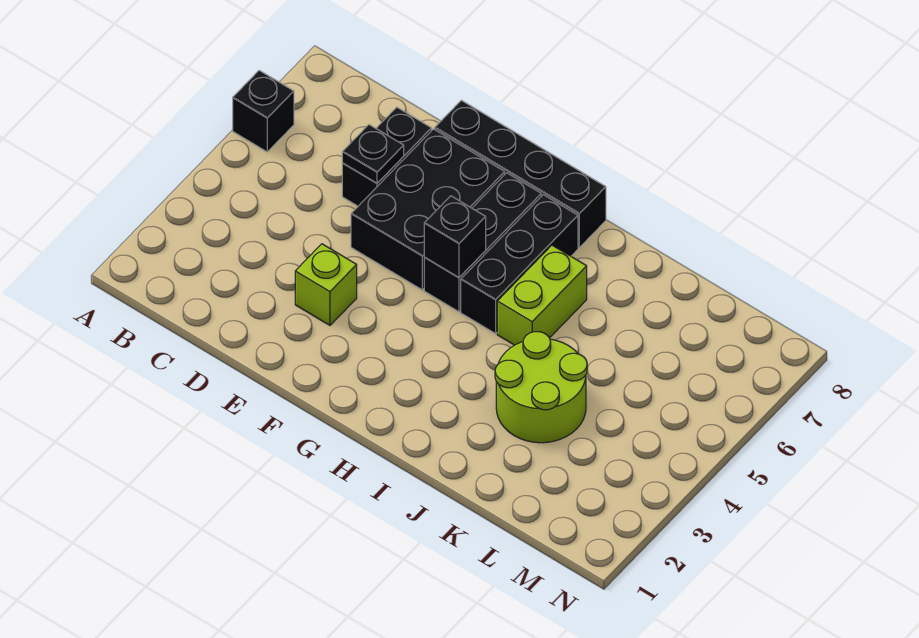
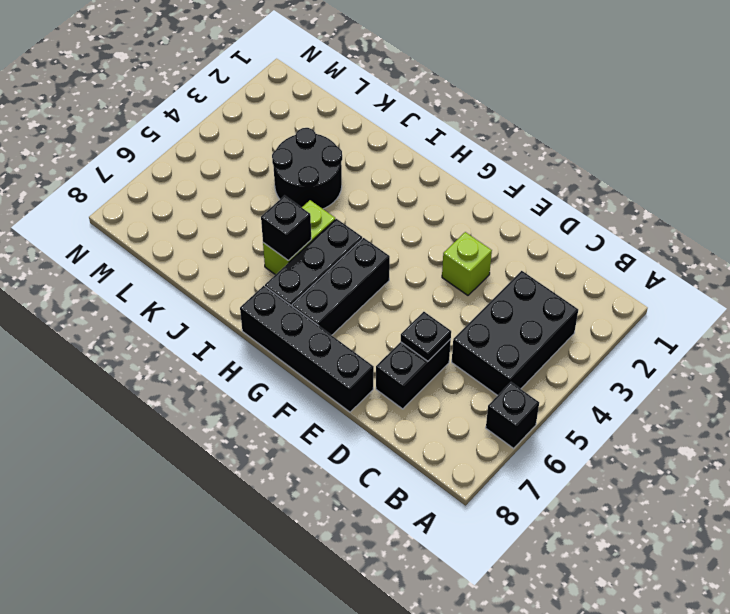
black brick E5:F7 level 1 -> black brick B3:C5 level 1
black brick G5 level 2 -> black brick I6 level 2
lime round brick J3:K4 level 1 -> black round brick J3:K4 level 1

